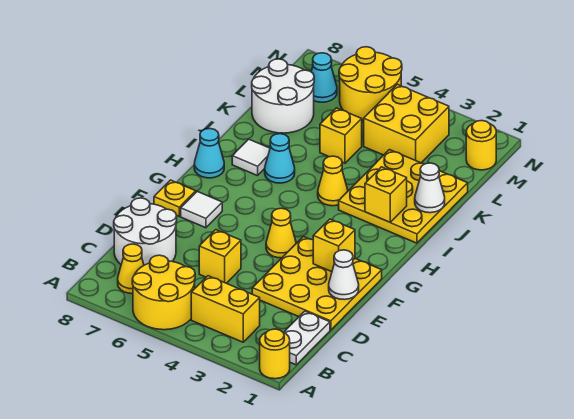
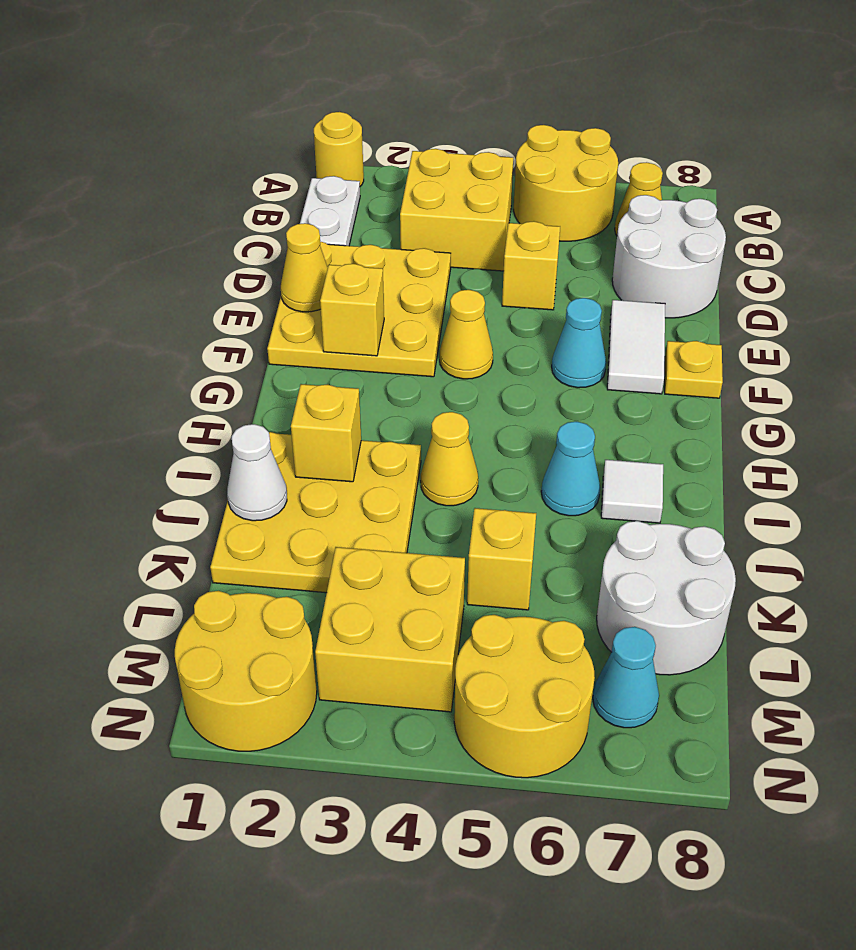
yellow brick B3:B4 level 1 -> yellow brick B3:C4 level 1
white cone E1 level 2 -> yellow cone E1 level 2
white tile F7 level 1 -> white tile E7:F7 level 1
cyan cone H8 level 1 -> cyan cone F6 level 1
yellow round brick M1 level 1 -> yellow round brick M1:N2 level 1

